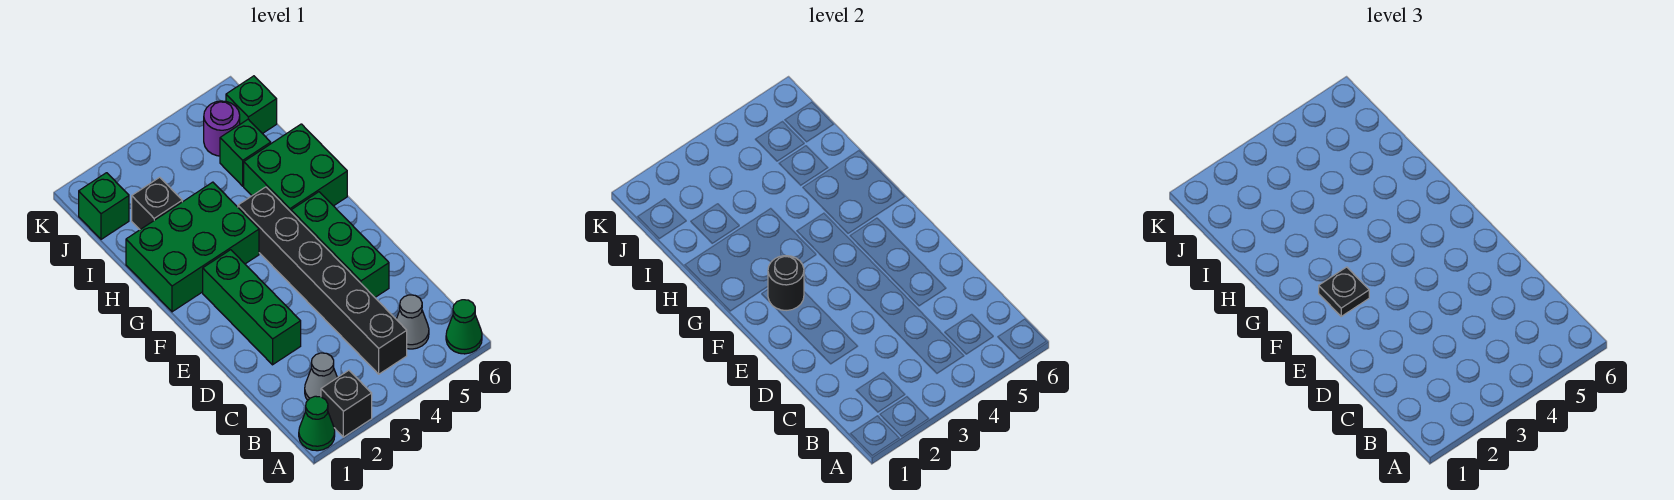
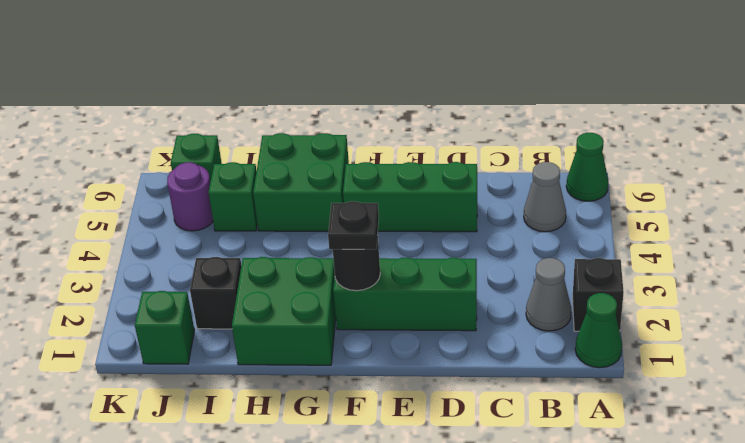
black brick B4:G4 level 1 -> none
green brick G1:H3 level 1 -> green brick G1:H2 level 1

